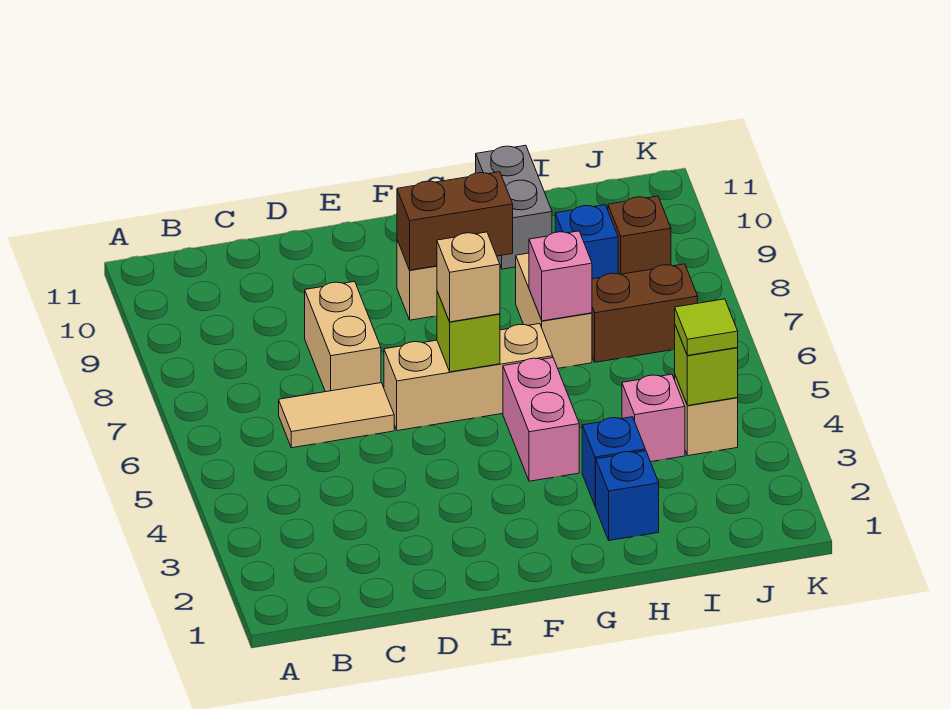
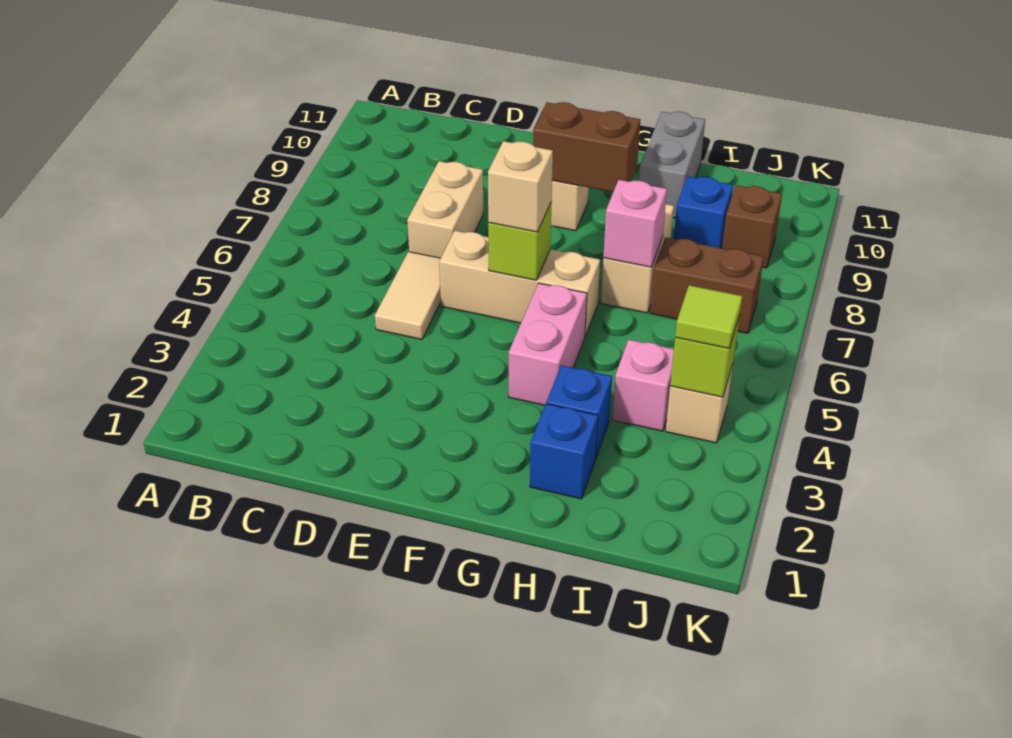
tan tile C6:D6 level 1 -> tan tile D5:D6 level 1

